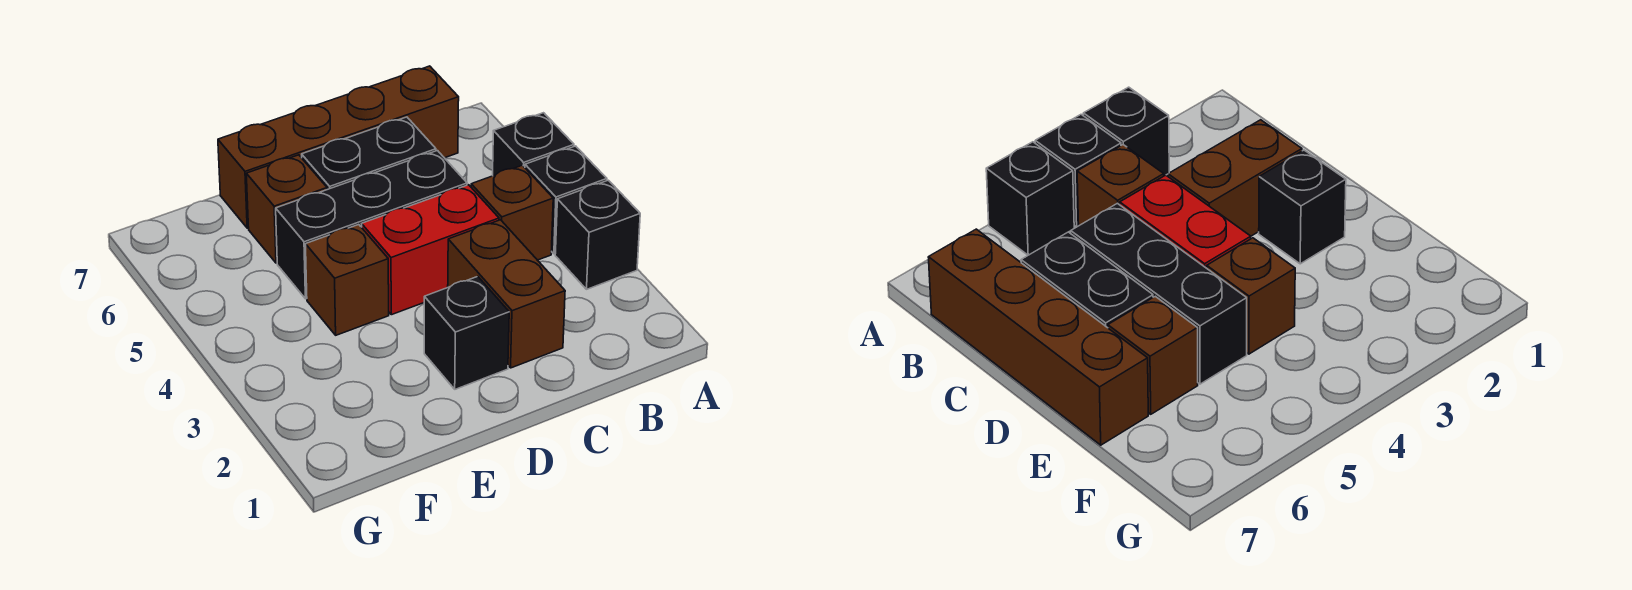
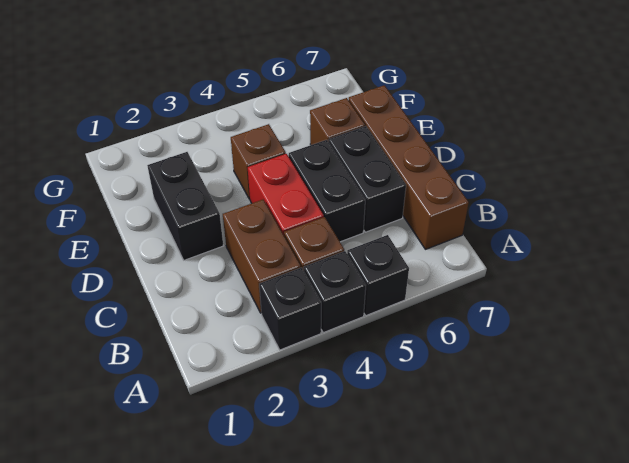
brown brick C2:C3 level 1 -> brown brick B3:C3 level 1
black brick C5:E5 level 1 -> black brick C5:D5 level 1
black brick D2 level 1 -> black brick D2:E2 level 1

